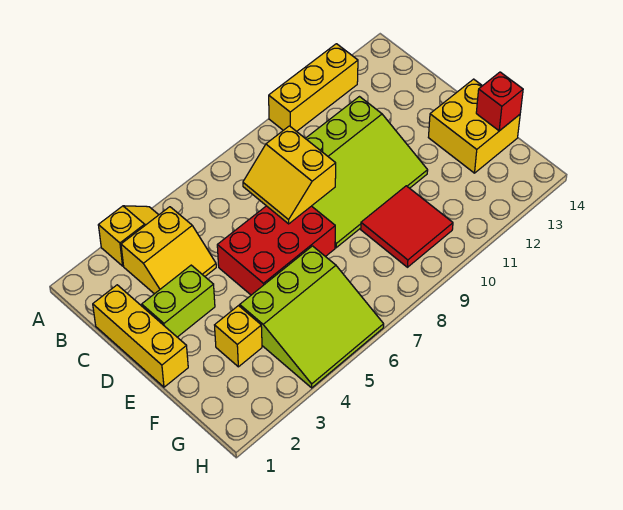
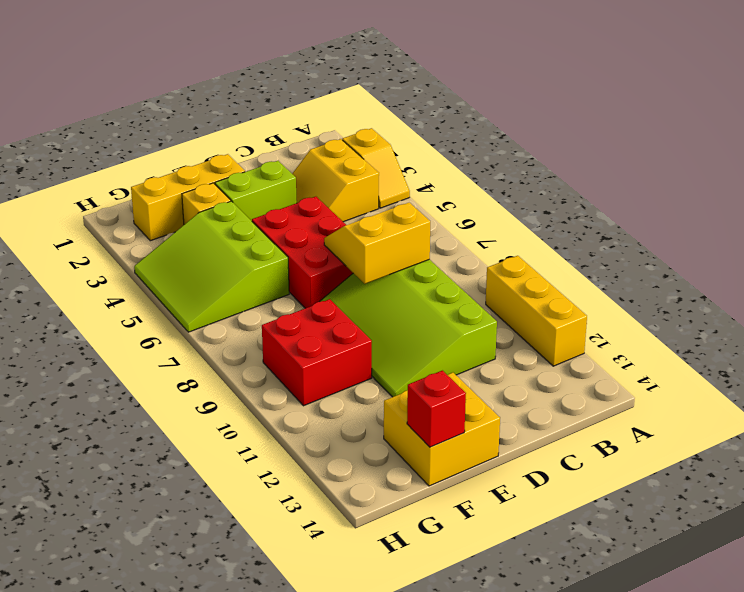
yellow brick C1:E1 level 1 -> yellow brick E2:G2 level 1
lime brick D2:D3 level 1 -> lime brick D3:E3 level 1
red tile F9:G10 level 1 -> red brick F9:G10 level 1

